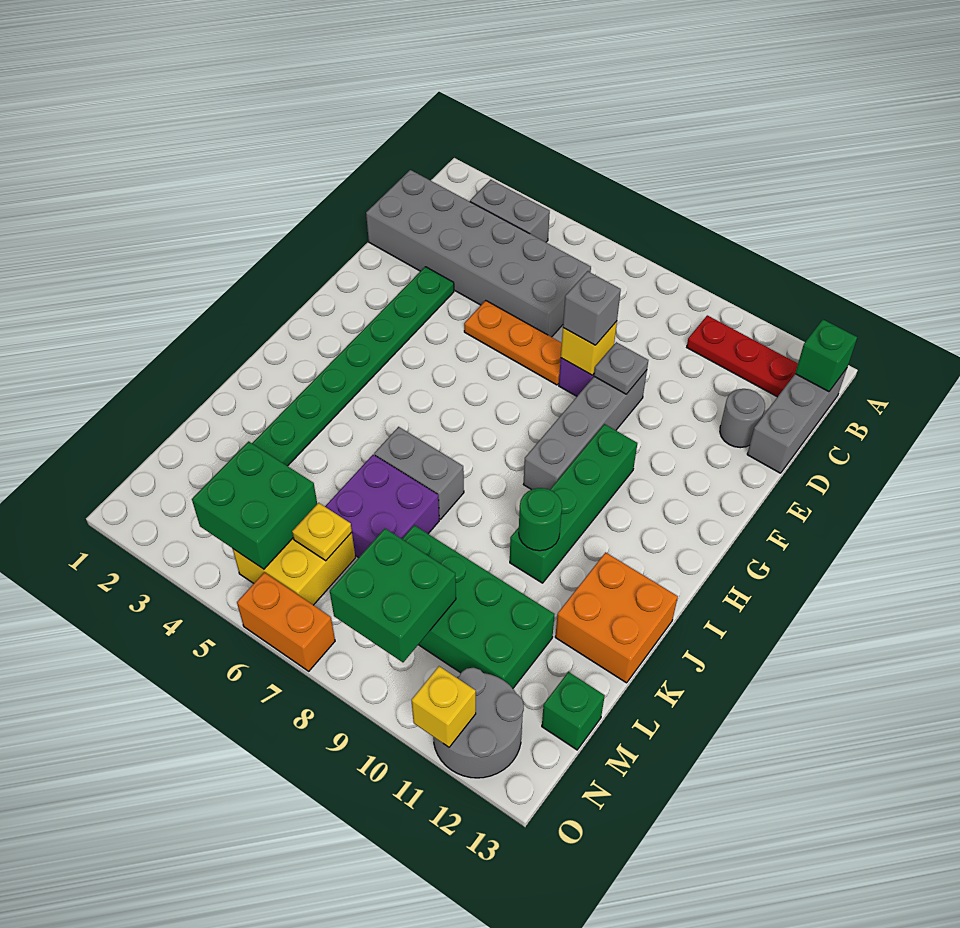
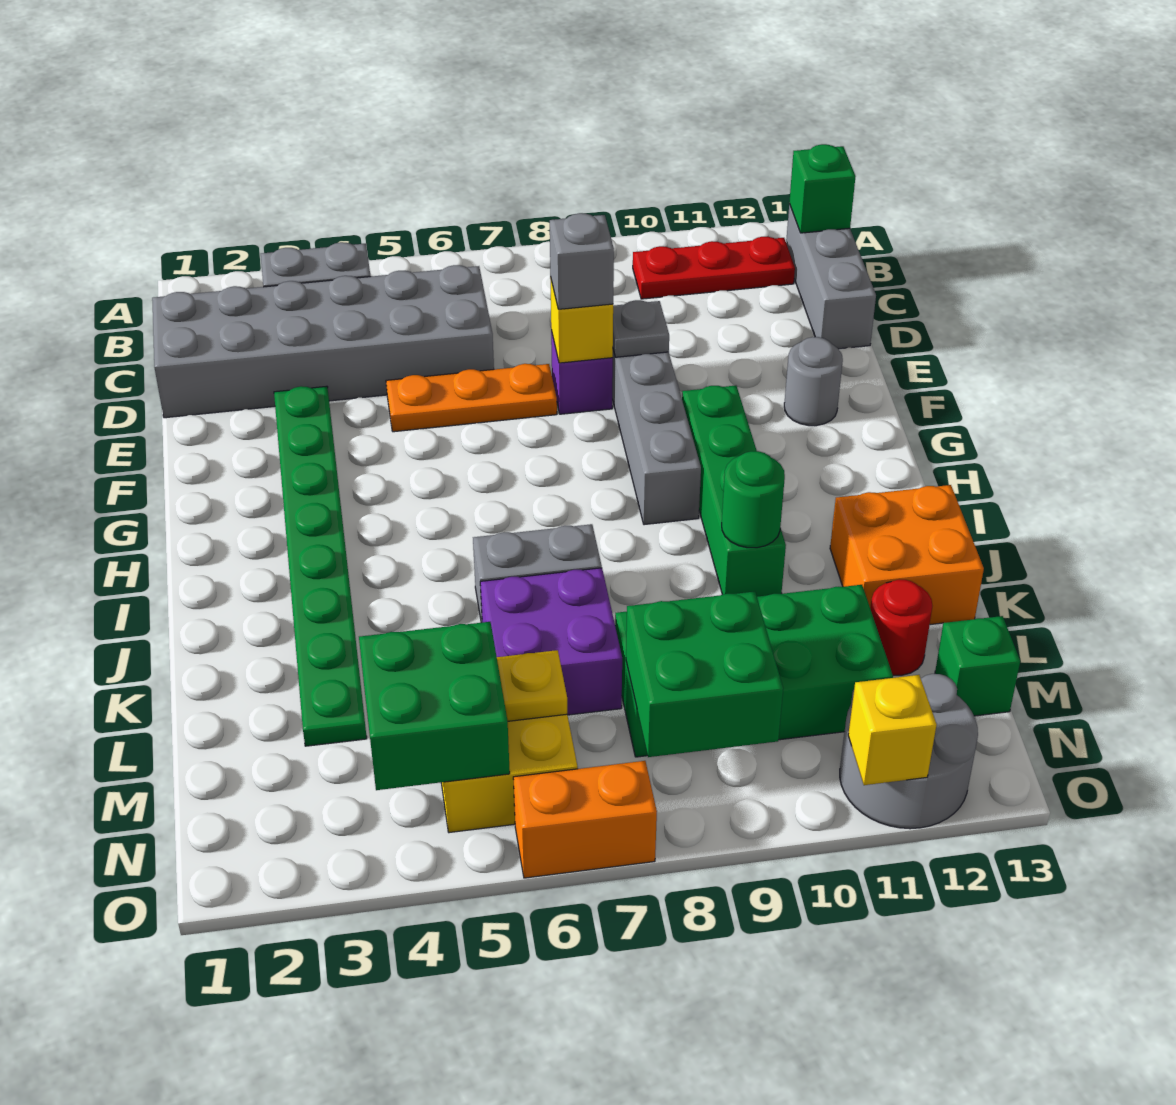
grey round brick D12 level 1 -> grey round brick F12 level 1
none -> red round brick L12 level 1

